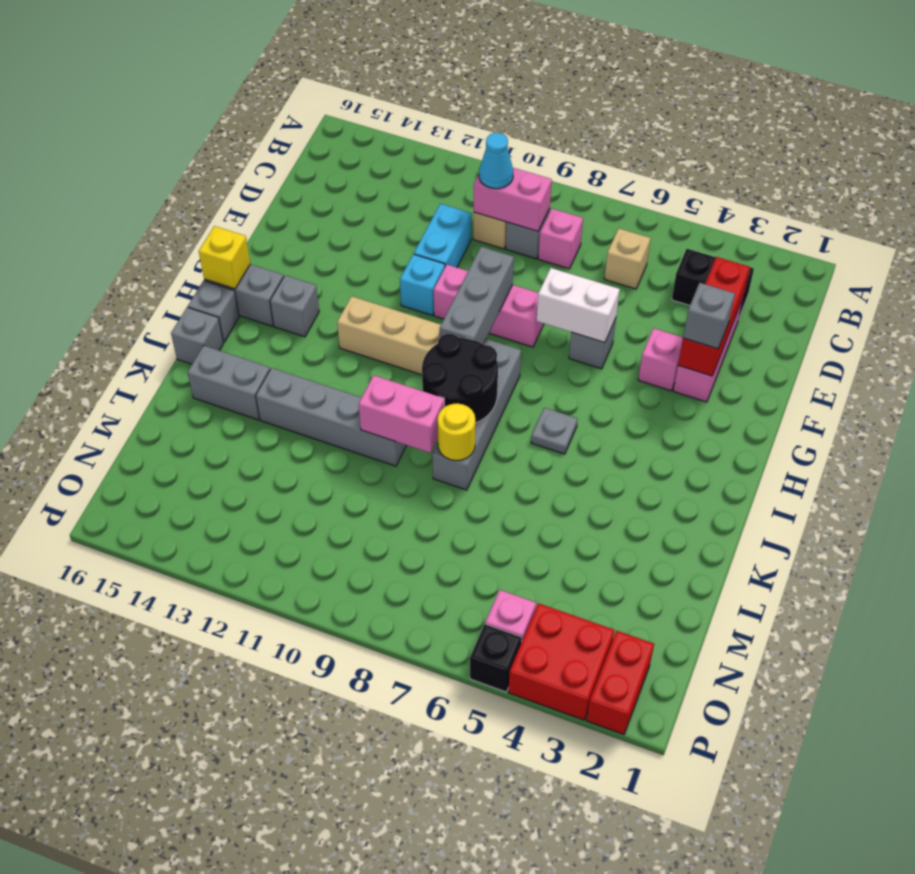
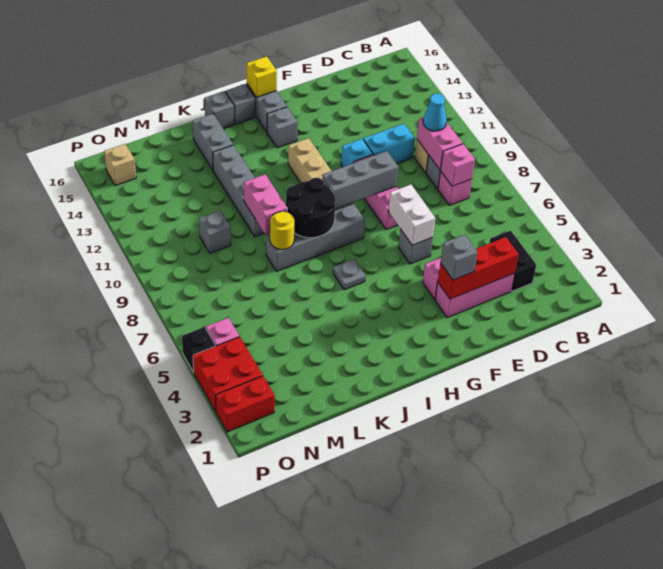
tan brick C6 level 1 -> tan brick O15 level 1
none -> pink brick C8 level 2
none -> grey brick M10 level 1

